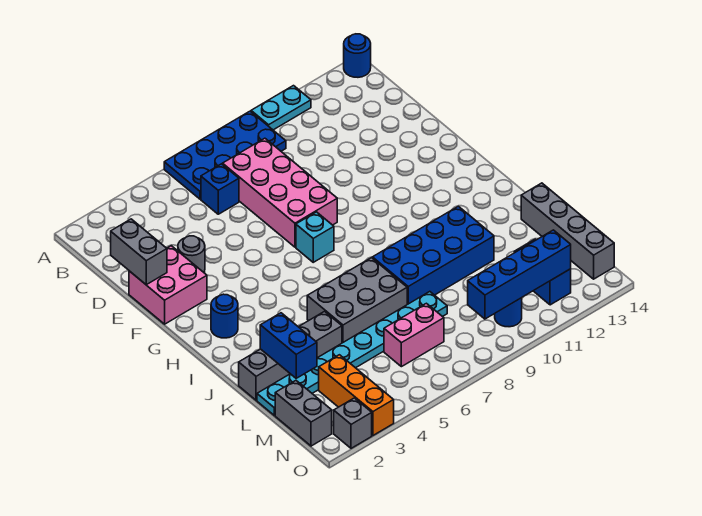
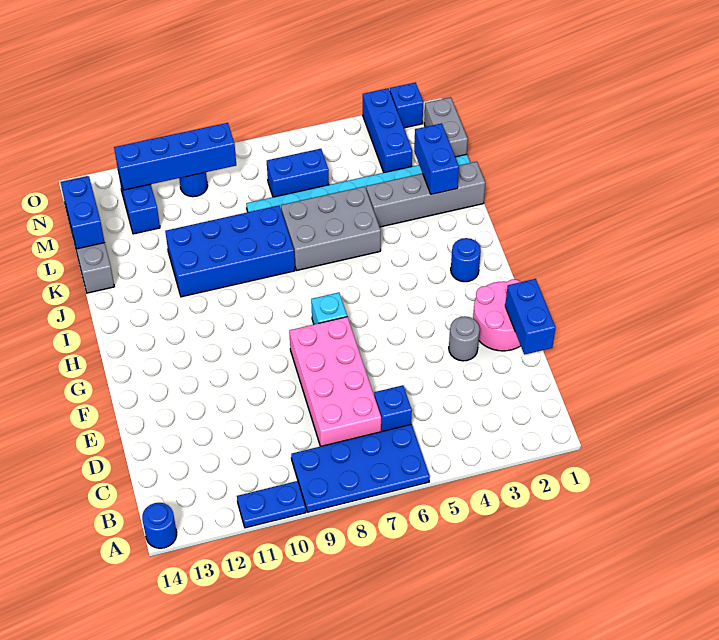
cyan plate A10:A11 level 1 -> blue plate A10:A11 level 1
grey brick D1:E1 level 2 -> blue brick D1:E1 level 2
pink brick E1:F2 level 1 -> pink round brick E1:F2 level 1
none -> blue brick L14:M14 level 2
orange brick M3:O3 level 1 -> blue brick M3:O3 level 1
pink brick M6:M7 level 1 -> blue brick M6:M7 level 1
grey brick O2 level 1 -> blue brick O2 level 1

